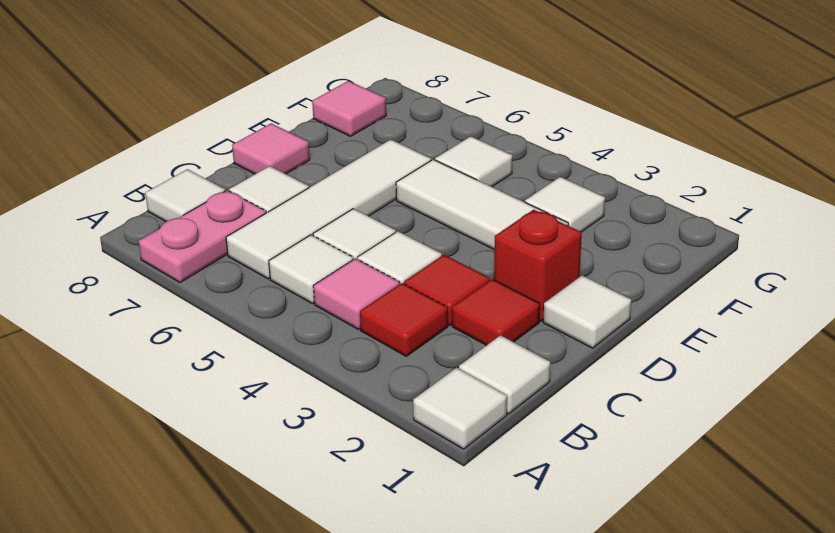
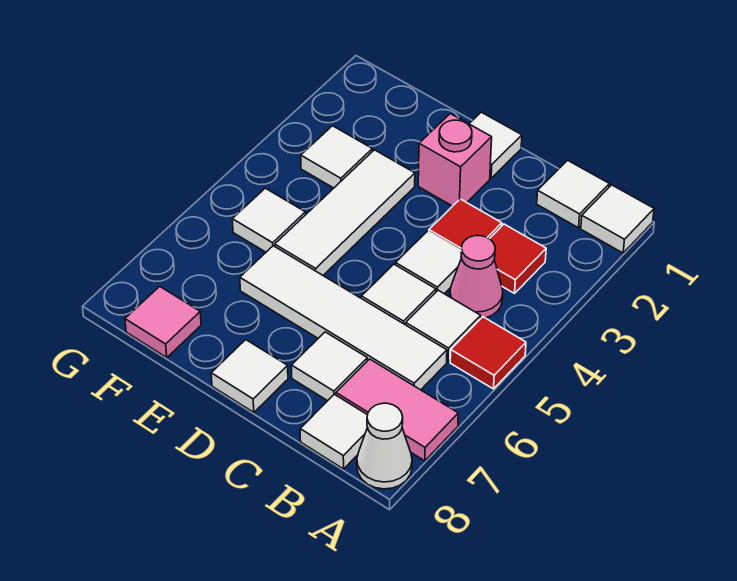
pink plate A7:B7 level 1 -> pink tile A7:B7 level 1
none -> white cone A8 level 1
pink tile B4 level 1 -> pink cone B4 level 1
red tile C2 level 1 -> red tile A5 level 1
red brick D2 level 1 -> pink brick D2 level 1
pink tile D8 level 1 -> white tile D8 level 1

